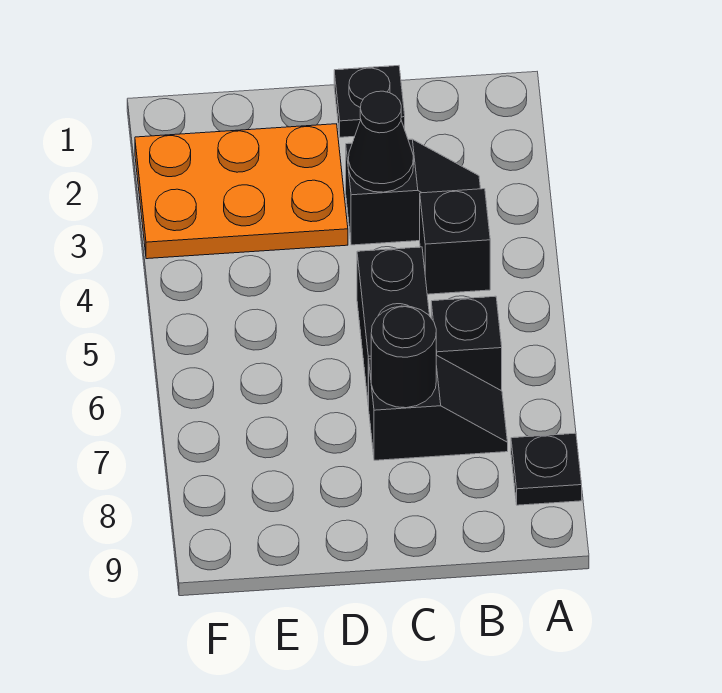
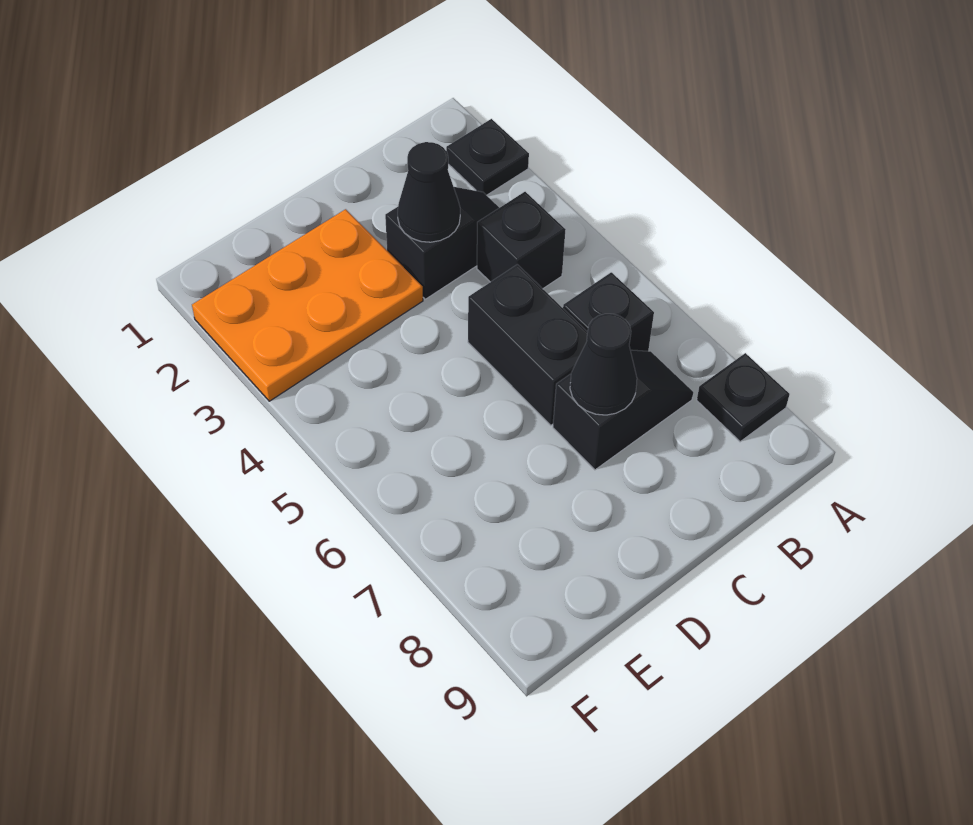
black plate C1 level 1 -> black plate A2 level 1
black round brick C7 level 2 -> black cone C7 level 2

